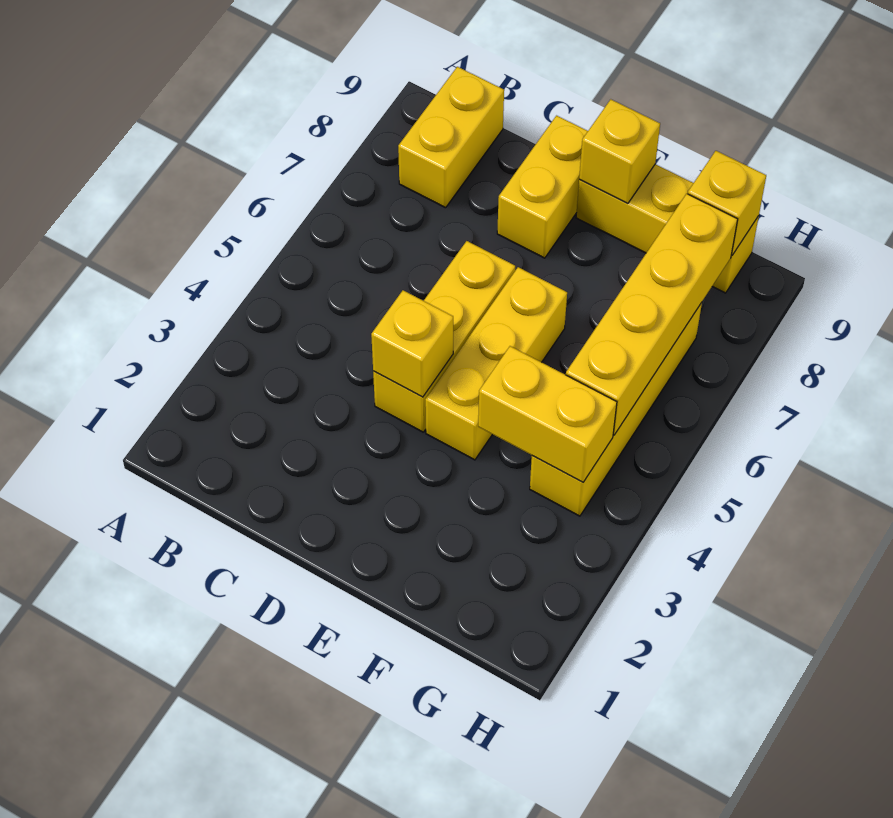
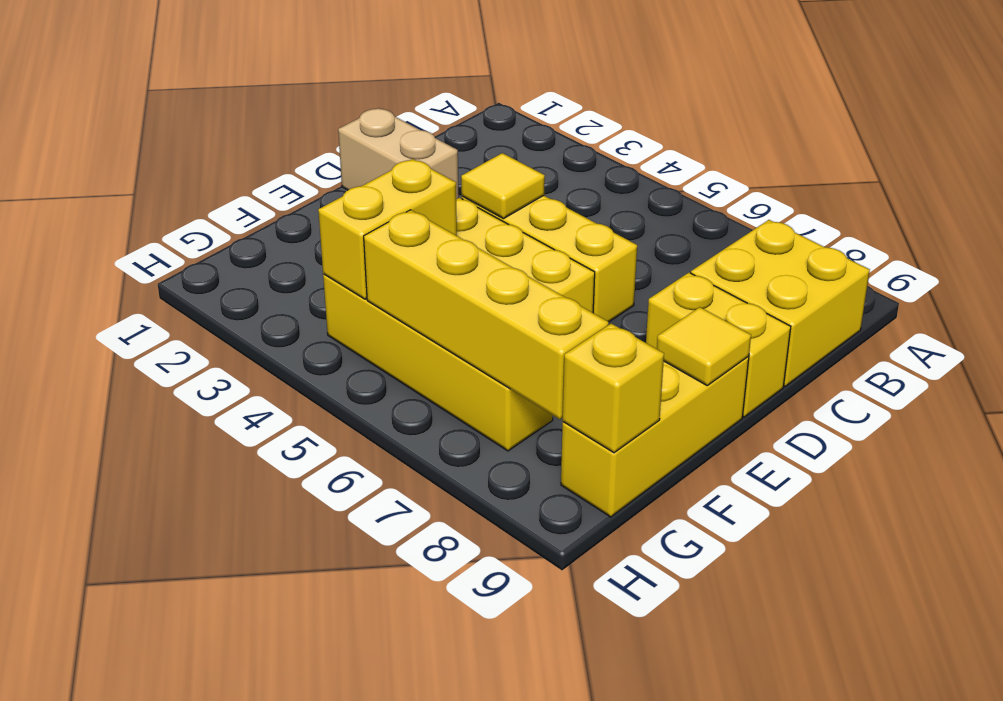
yellow brick B8:B9 level 1 -> yellow brick B8:C9 level 1
none -> tan brick D1:D2 level 1
yellow brick D4 level 2 -> yellow tile D4 level 2
yellow brick E9 level 2 -> yellow tile E9 level 2

